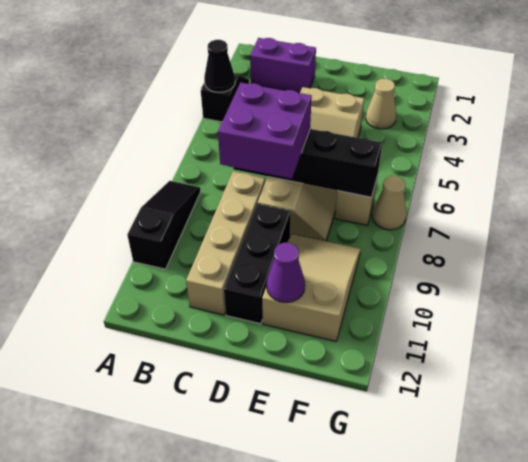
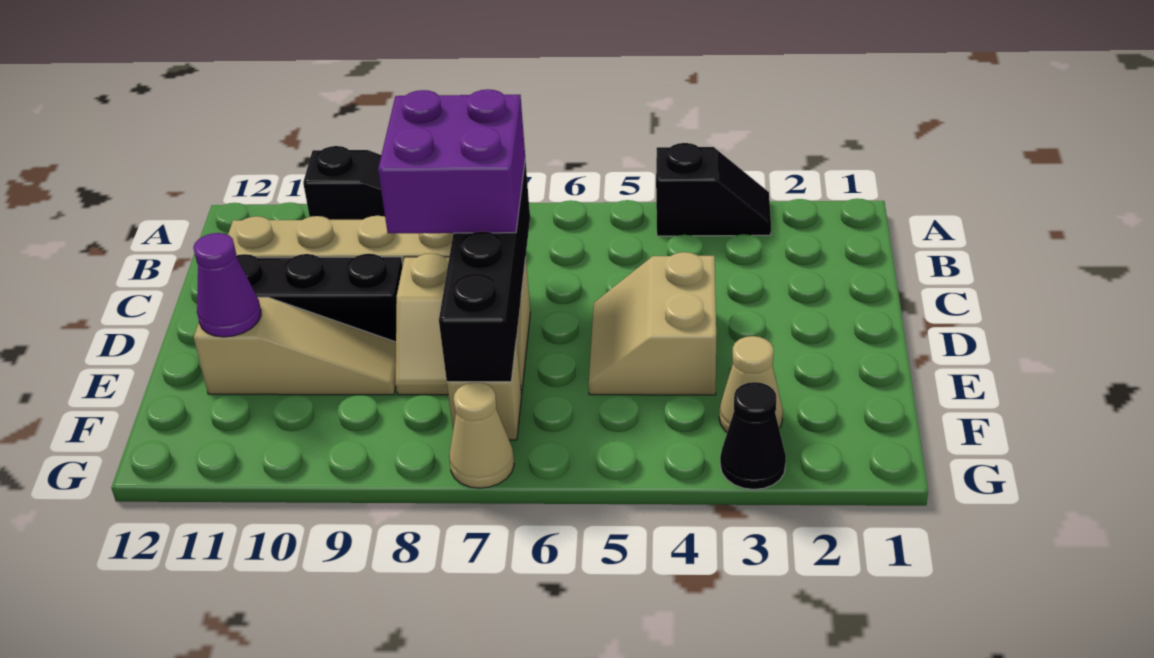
black cone A4 level 2 -> black cone G3 level 1
purple brick B2:C2 level 1 -> none
tan slope E9:F11 level 1 top 11 -> tan slope E9:E11 level 1 top 11

